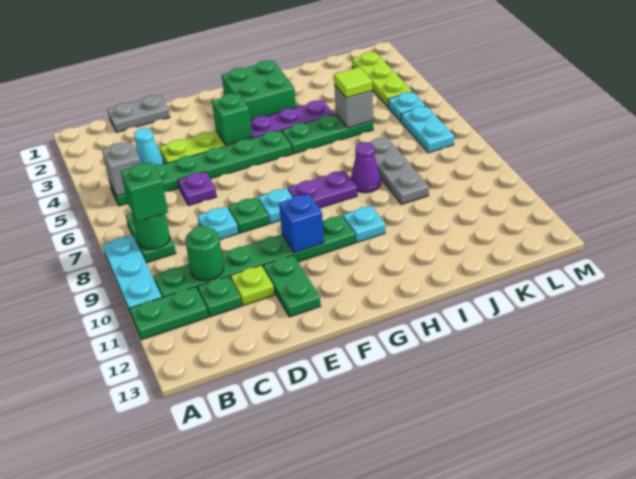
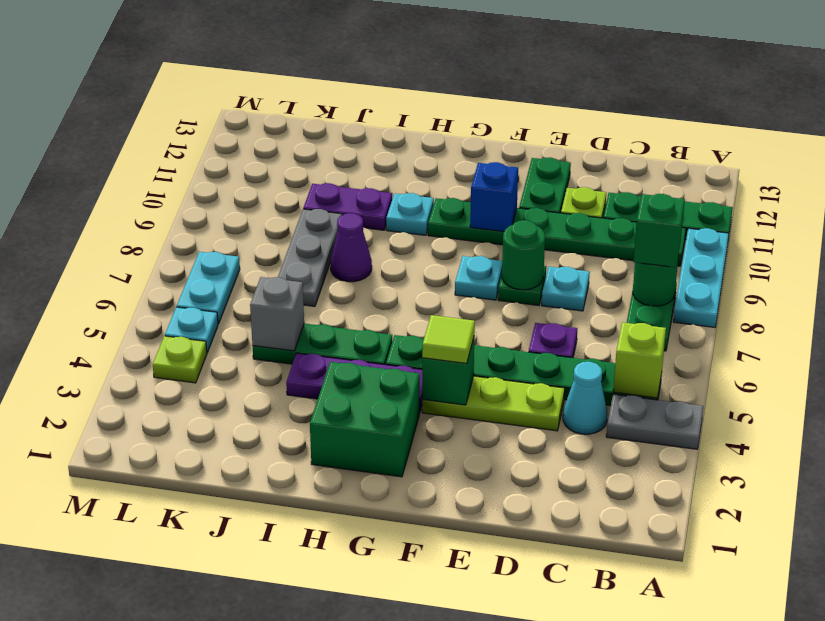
grey brick B5 level 2 -> lime brick B5 level 2
grey plate C1:D1 level 1 -> grey plate A4:B4 level 1
green round brick C10 level 2 -> green round brick E8 level 2
purple plate G8:H8 level 1 -> purple plate I10:J10 level 1
lime tile J5 level 3 -> lime tile F4 level 3
lime plate L2:L4 level 1 -> lime plate L4 level 1

